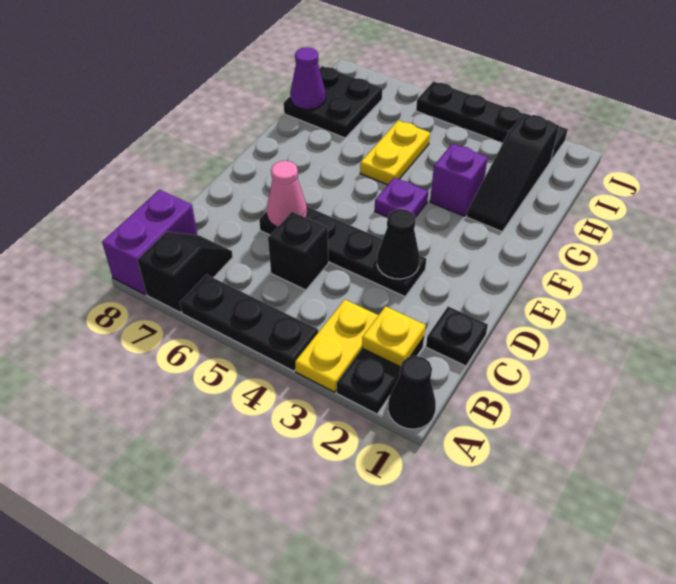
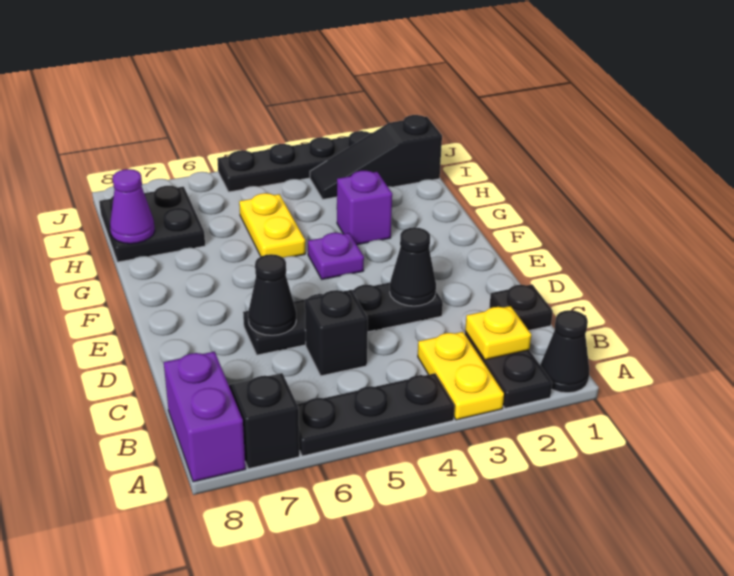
pink cone D6 level 2 -> black cone D6 level 2
black slope G2:I2 level 1 top I -> black slope I1:I3 level 1 top 1

